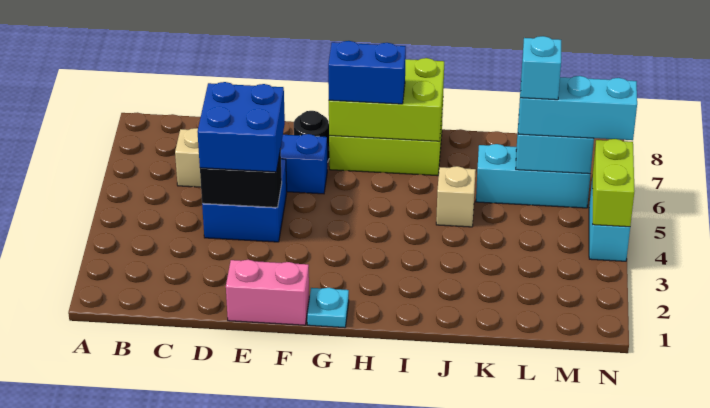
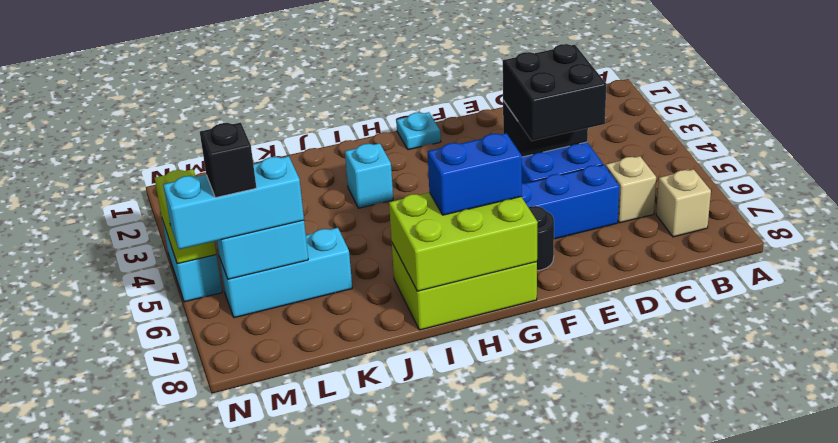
blue brick D4:E5 level 3 -> black brick D4:E5 level 3
pink brick E1:F1 level 1 -> none
tan brick J5 level 1 -> tan brick B7 level 1
cyan brick L6 level 4 -> cyan brick I3 level 1
none -> black brick M6 level 4

